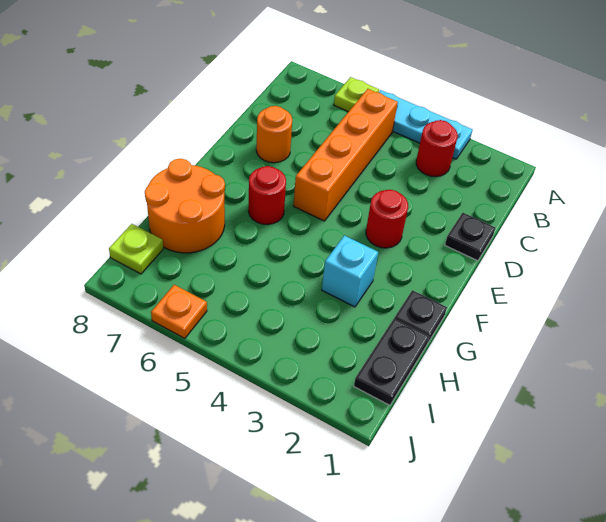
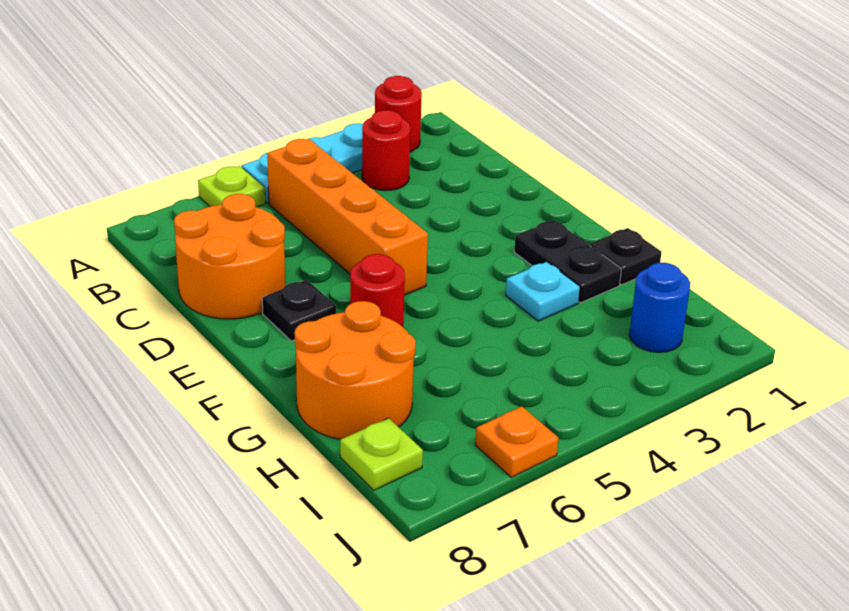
black plate D1 level 1 -> black plate E7 level 1
orange round brick D7 level 1 -> orange round brick C7:D8 level 1
red round brick E3 level 1 -> red round brick A2 level 1
cyan brick G3 level 1 -> cyan plate G3 level 1
black plate H1:I1 level 1 -> black plate F2:G2 level 1
none -> blue round brick I2 level 1

